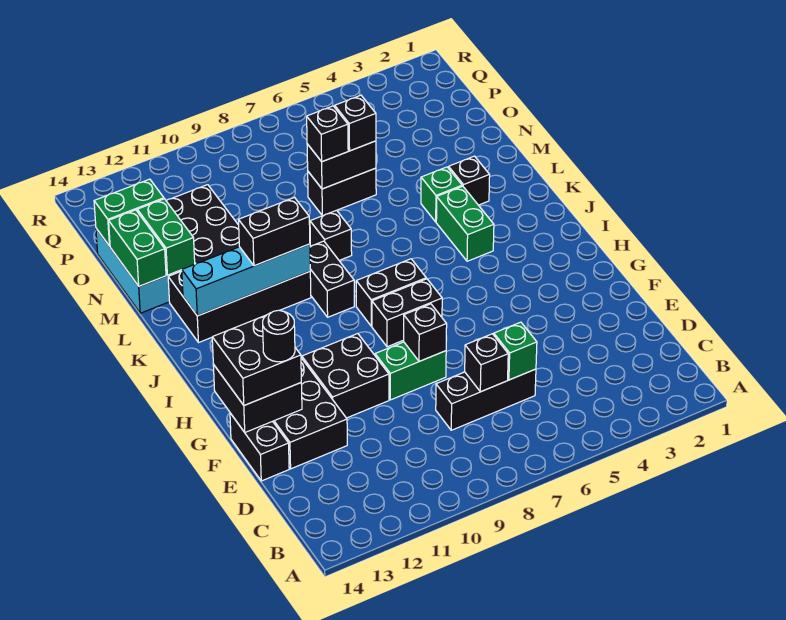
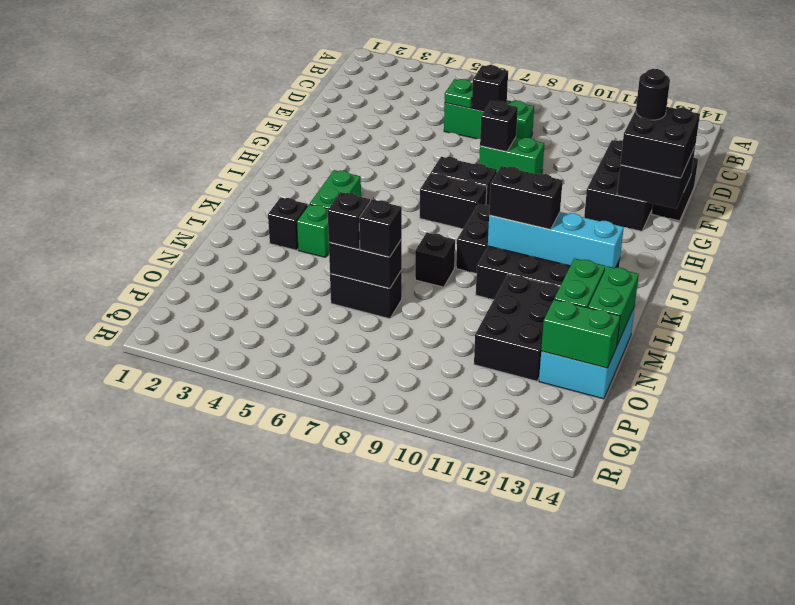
black brick D6:D8 level 1 -> green brick D6:D8 level 1
green brick D6 level 2 -> green plate D6 level 2
black brick F10:G11 level 1 -> none

